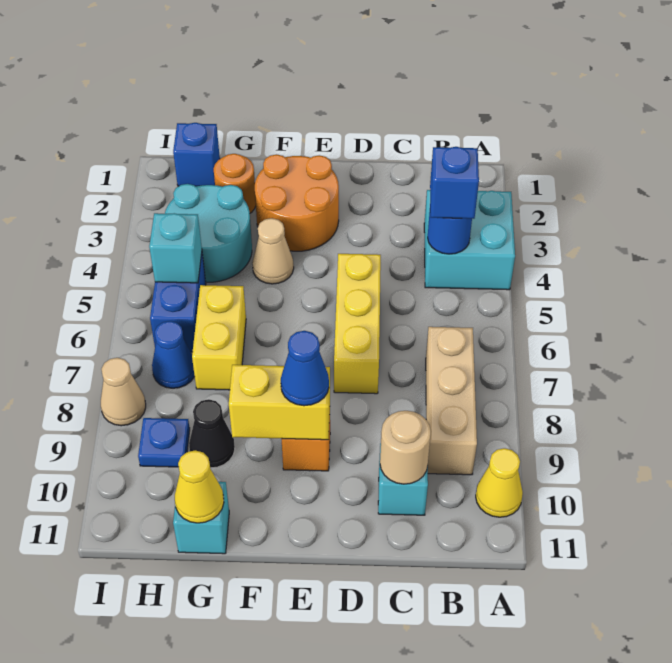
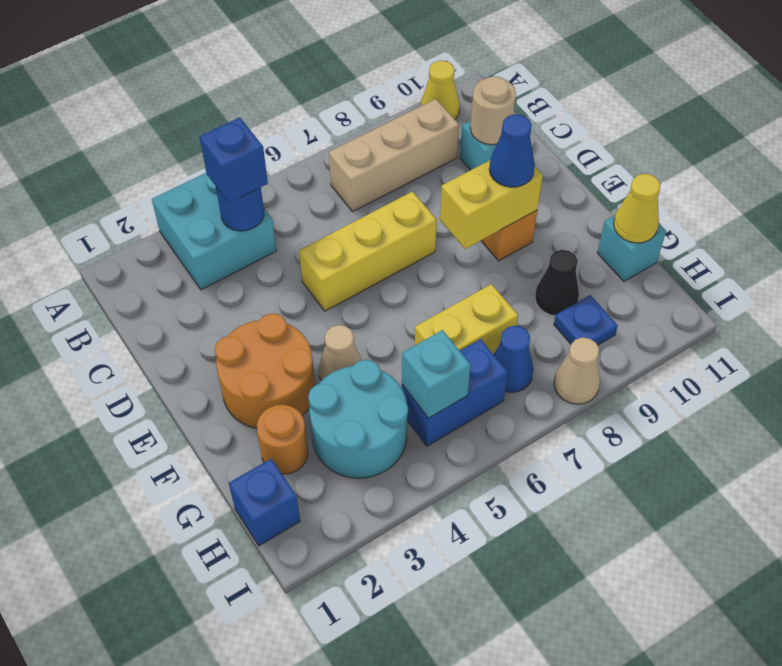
yellow brick E9:F9 level 2 -> yellow brick E8:E9 level 2

